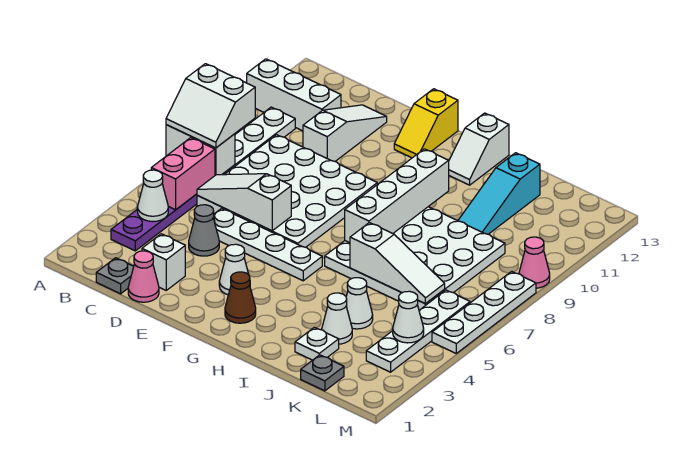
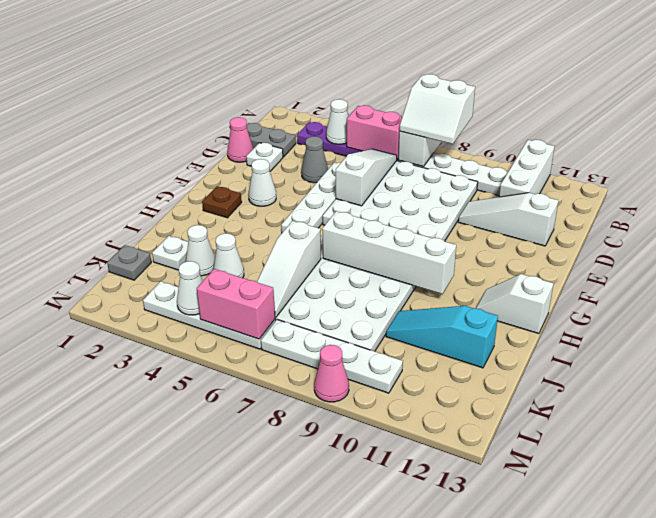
white slope A7:B8 level 3 top 8 -> white slope A7:B8 level 3 top A
grey plate C1 level 1 -> grey plate C1:C2 level 1
white brick D2 level 1 -> white plate D2 level 1
white slope D10:D12 level 1 top 10 -> white slope D10:D12 level 1 top 12
yellow slope F12:F13 level 1 top 13 -> none
brown cone G2 level 1 -> brown plate G2 level 1
none -> pink brick L5:L6 level 2
white plate M5:M8 level 1 -> white plate L7:L10 level 1

